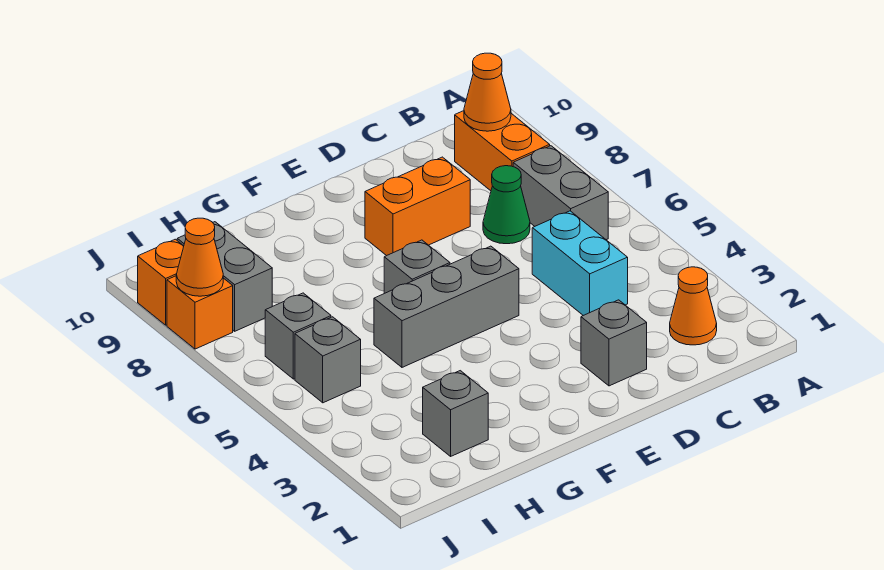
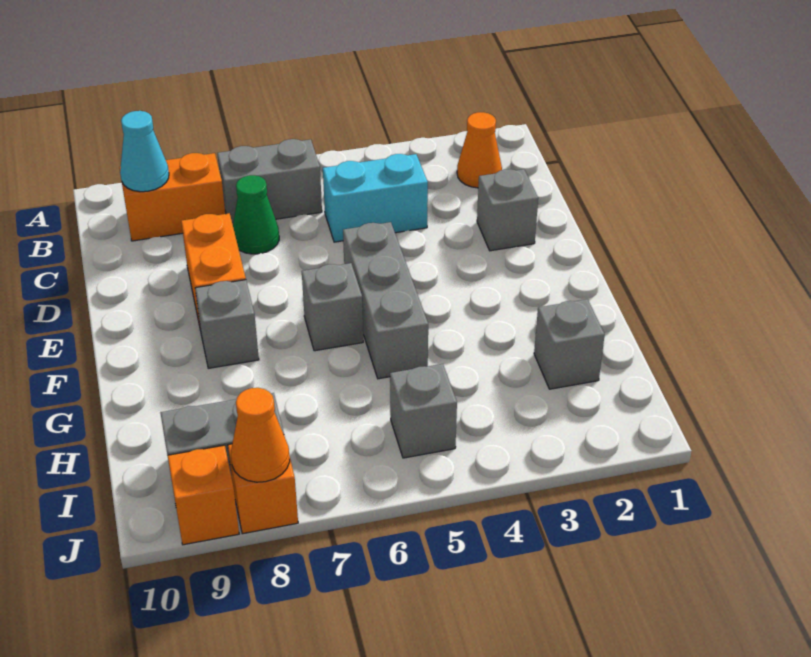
orange cone B9 level 2 -> cyan cone B9 level 2
grey brick I6 level 1 -> grey brick F8 level 1

